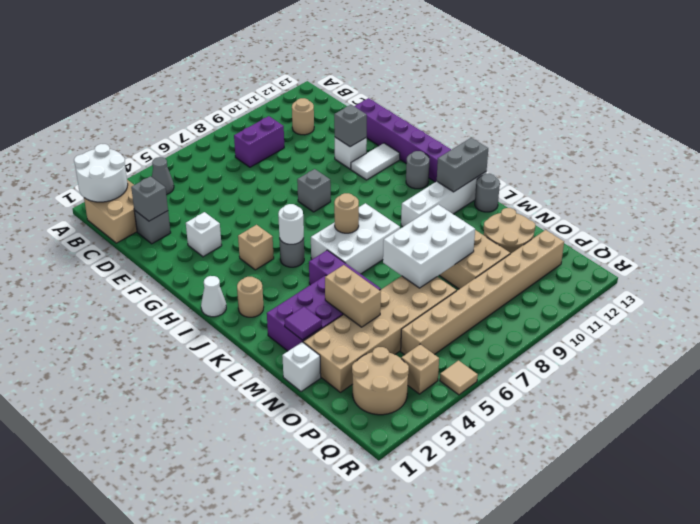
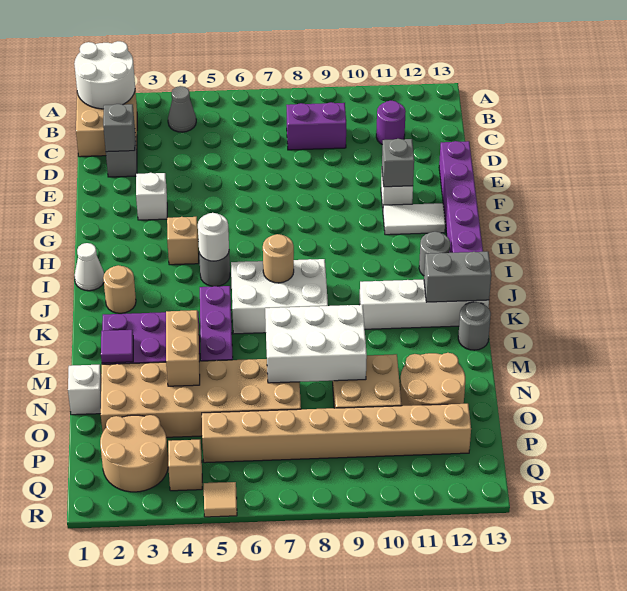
tan round brick C11 level 1 -> purple round brick C11 level 1
grey brick G8 level 1 -> none

